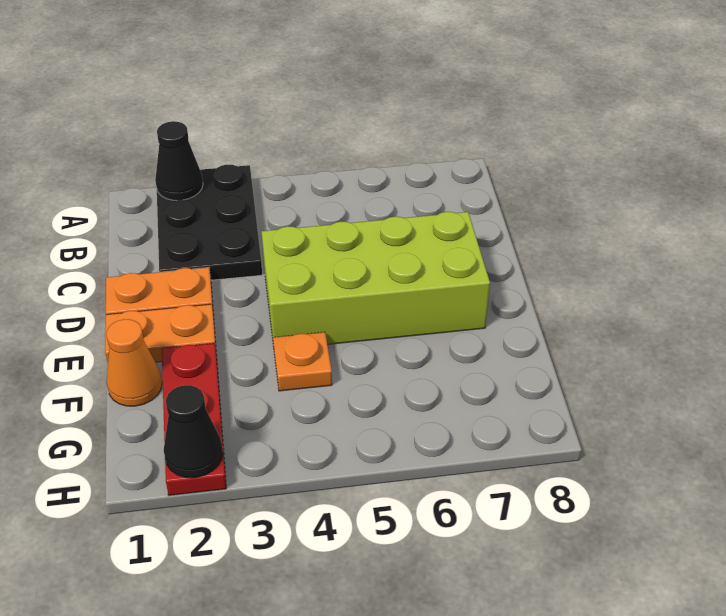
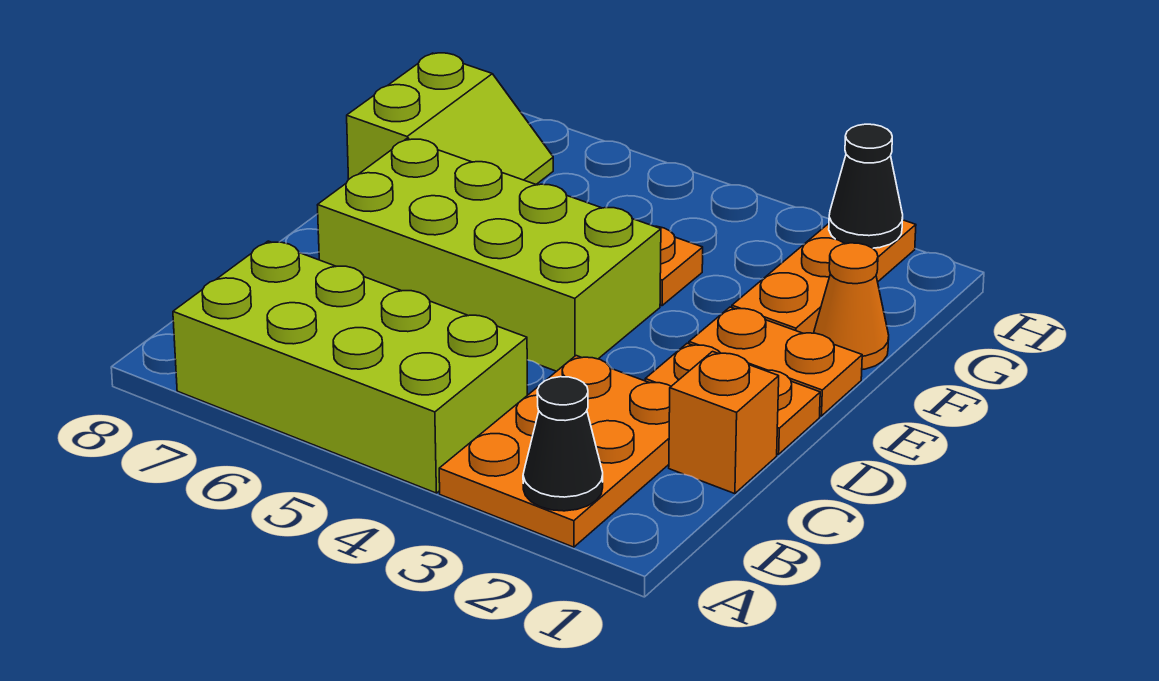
black plate A2:C3 level 1 -> orange plate A2:C3 level 1
none -> lime brick A4:B7 level 1
none -> orange brick C1 level 1
red plate F2:H2 level 1 -> orange plate F2:H2 level 1
none -> lime slope F7:G8 level 1 top 8

